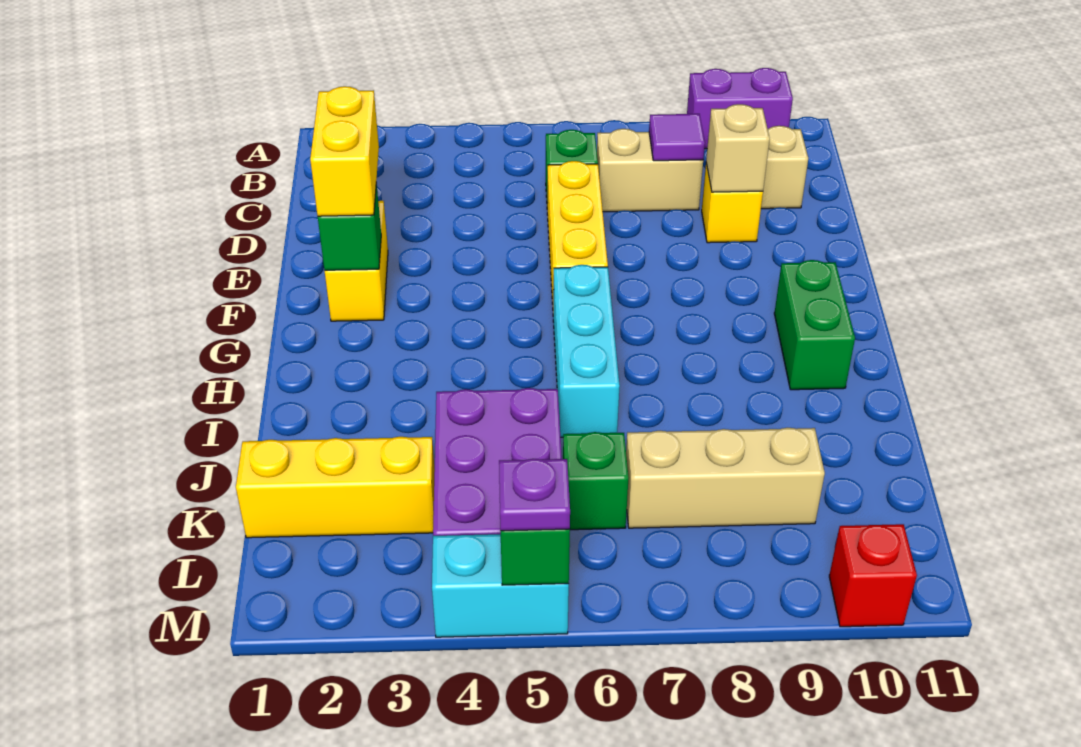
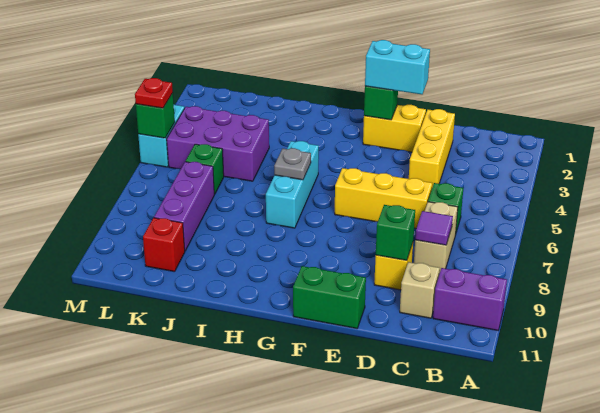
purple brick A9:A10 level 1 -> purple brick A10:B10 level 1
tan brick D9 level 2 -> green brick D9 level 2
yellow brick E2:F2 level 3 -> cyan brick E2:F2 level 3
cyan brick G6:I6 level 1 -> cyan brick H5:H7 level 1
green brick G10:H10 level 1 -> green brick E11:F11 level 1
none -> grey plate H6 level 2
yellow brick K1:K3 level 1 -> yellow brick D2:D4 level 1
tan brick K7:K9 level 1 -> purple brick K7:K9 level 1
purple plate M5 level 3 -> red plate M5 level 3
red brick M10 level 1 -> red brick K10 level 1

